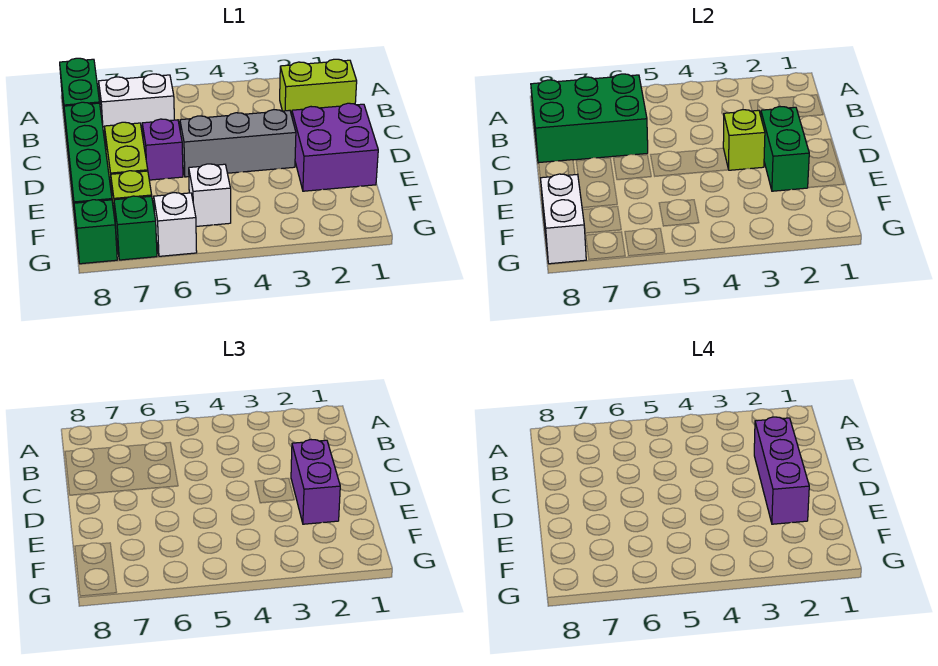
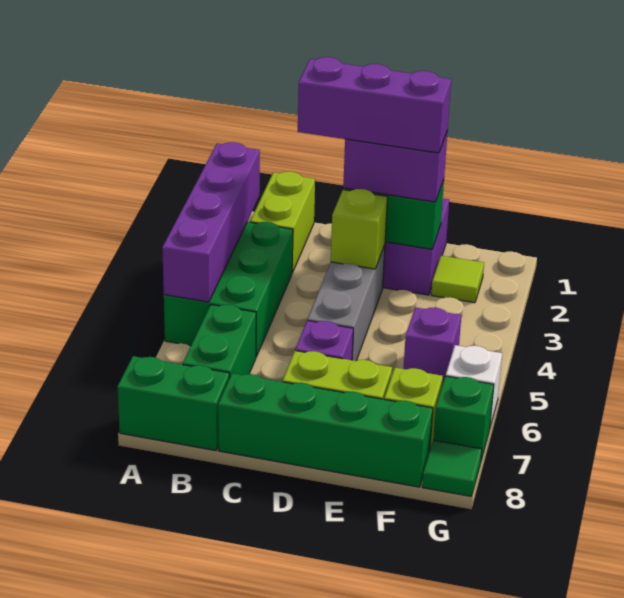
none -> purple brick A2:A5 level 2
white brick B6:B7 level 1 -> green brick B6:B7 level 1
green brick B6:C8 level 2 -> green brick A3:B5 level 1
none -> lime tile F2 level 1
white brick F5 level 1 -> purple brick F5 level 1
white brick F8:G8 level 2 -> none
green brick G8 level 1 -> green tile G8 level 1

